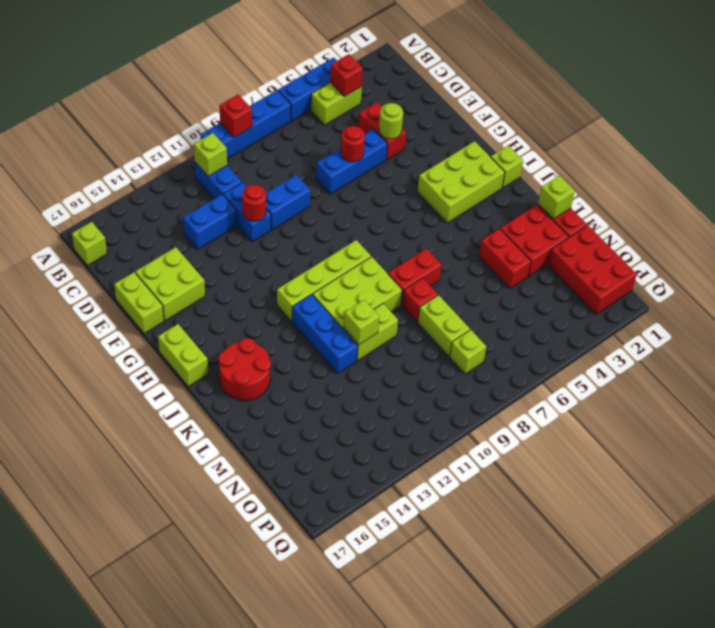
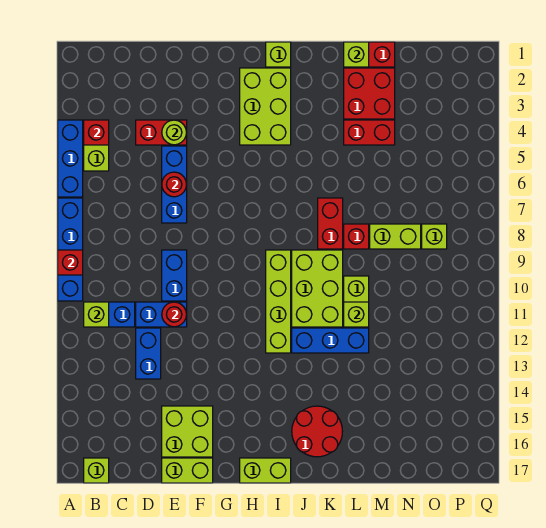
red brick N1:P2 level 1 -> none

